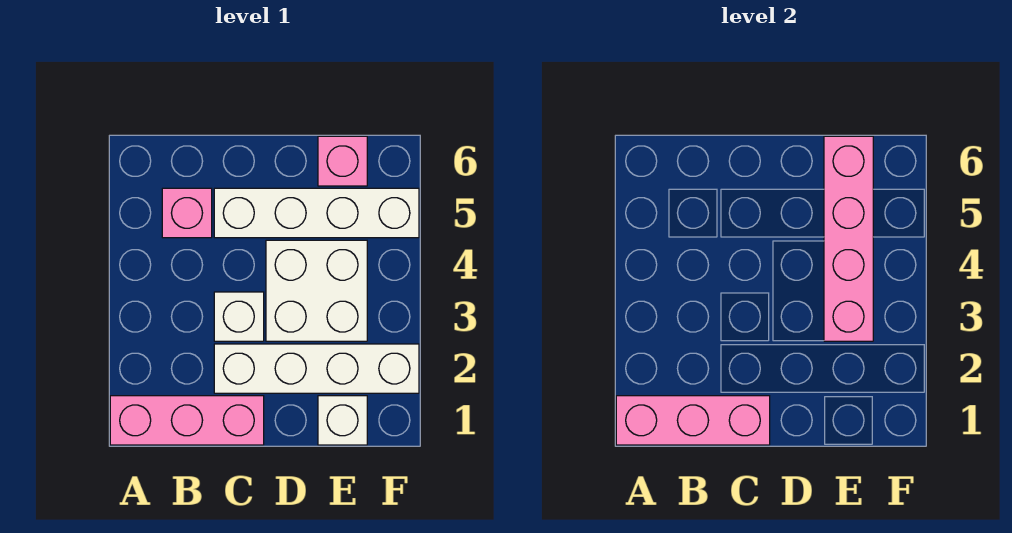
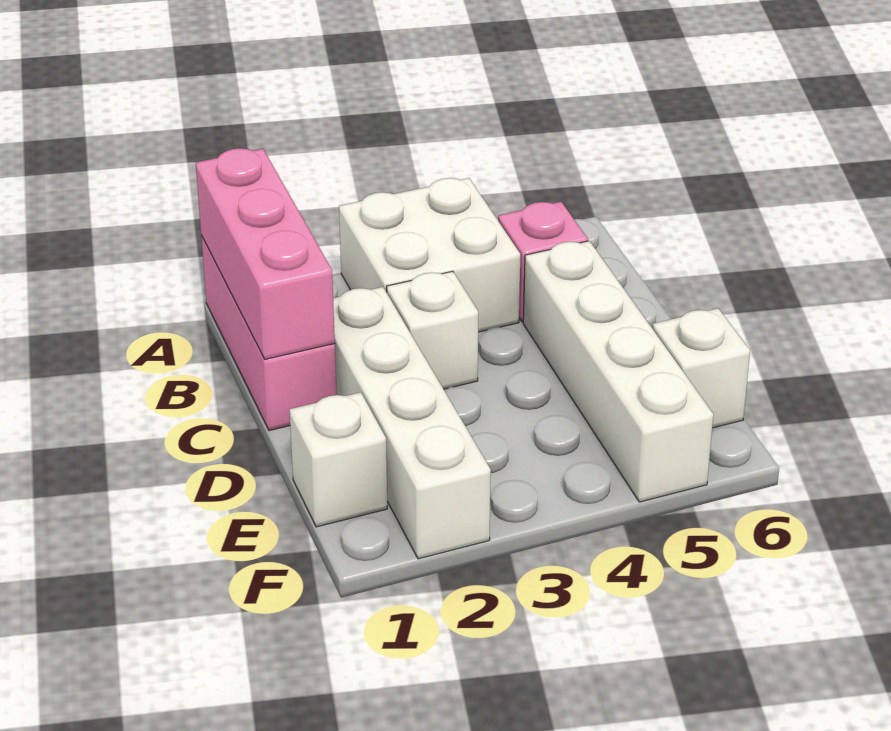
white brick D3:E4 level 1 -> white brick A3:B4 level 1
pink brick E3:E6 level 2 -> none
pink brick E6 level 1 -> white brick E6 level 1

